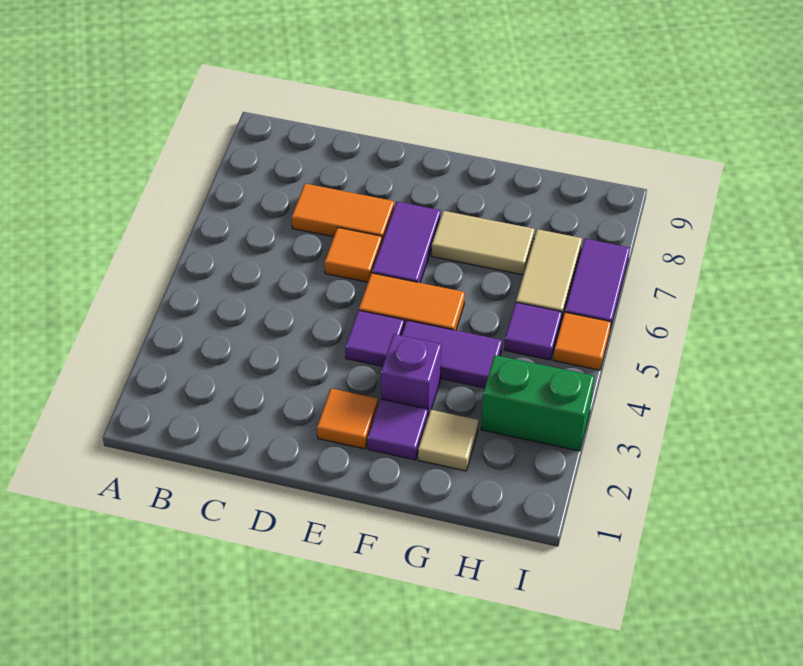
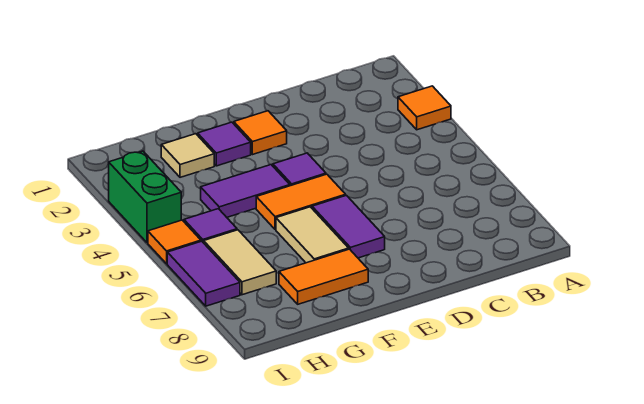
orange tile C7:D7 level 1 -> orange tile F8:G8 level 1
orange tile D6 level 1 -> orange tile A3 level 1
purple brick F3 level 1 -> none
tan tile F7:G7 level 1 -> tan tile F6:F7 level 1
green brick H3:I3 level 1 -> green brick I3:I4 level 1

